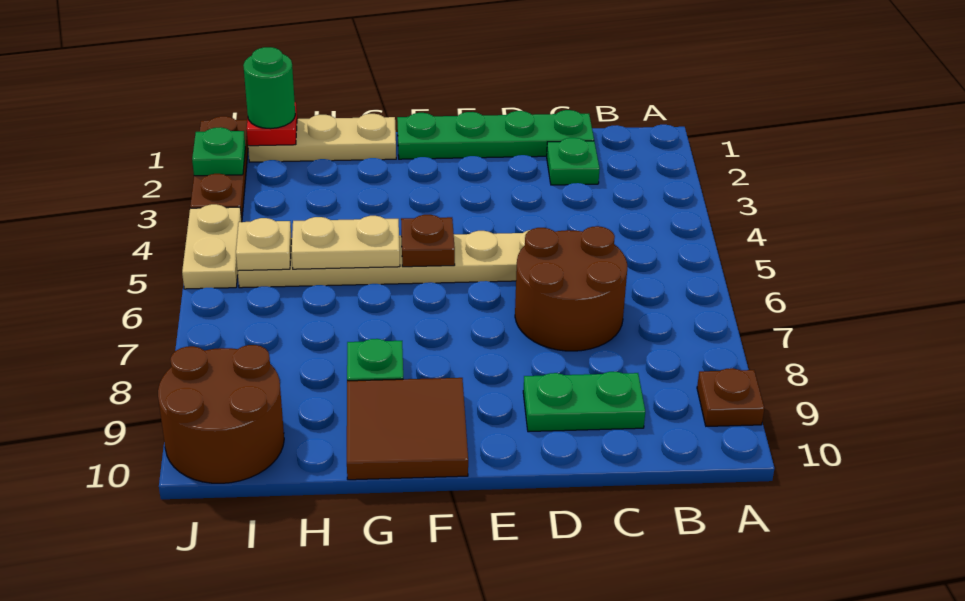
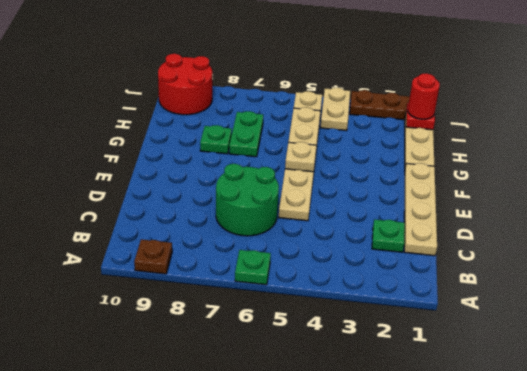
green plate C1:F1 level 1 -> tan plate C1:F1 level 1
brown round brick C6:D7 level 1 -> green round brick C6:D7 level 1
green plate C9:D9 level 1 -> green plate G7:H7 level 1
brown plate F5 level 2 -> tan plate F5 level 2
brown tile F9:G10 level 1 -> none
green round brick I1 level 3 -> red round brick I1 level 3
brown round brick I9:J10 level 1 -> red round brick I9:J10 level 1
green plate J2 level 2 -> green plate A6 level 1
tan plate J4:J5 level 1 -> tan plate I4:J4 level 1

